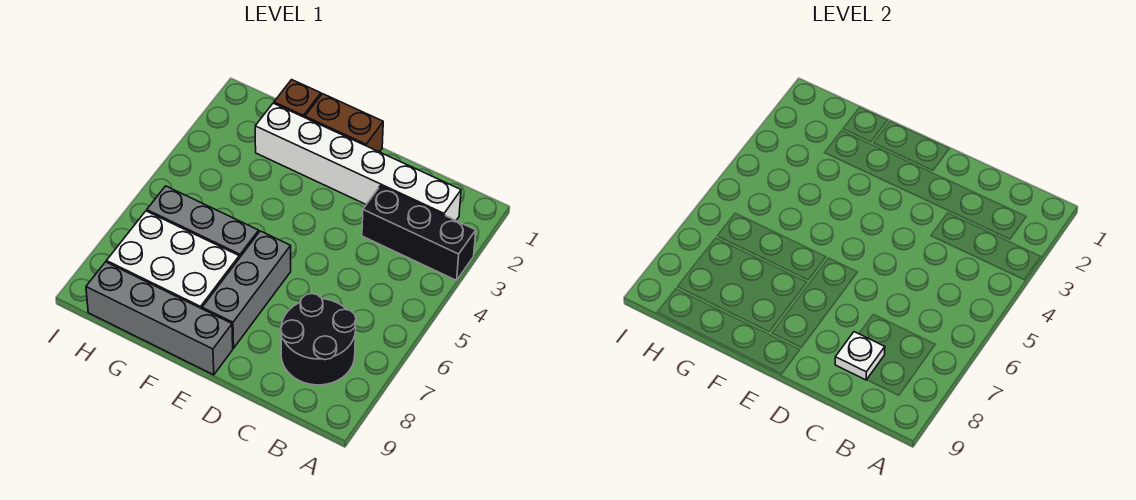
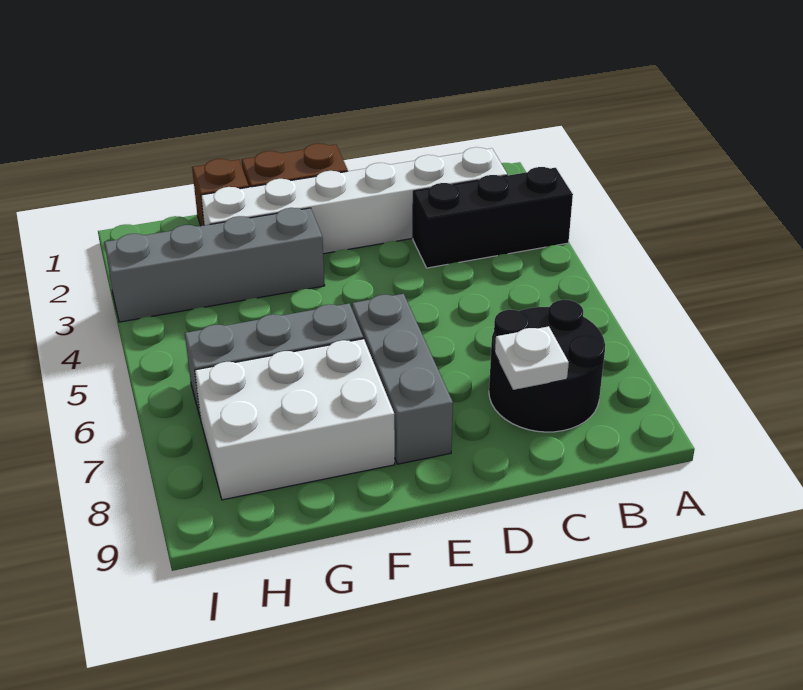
grey brick E9:H9 level 1 -> grey brick F3:I3 level 1

